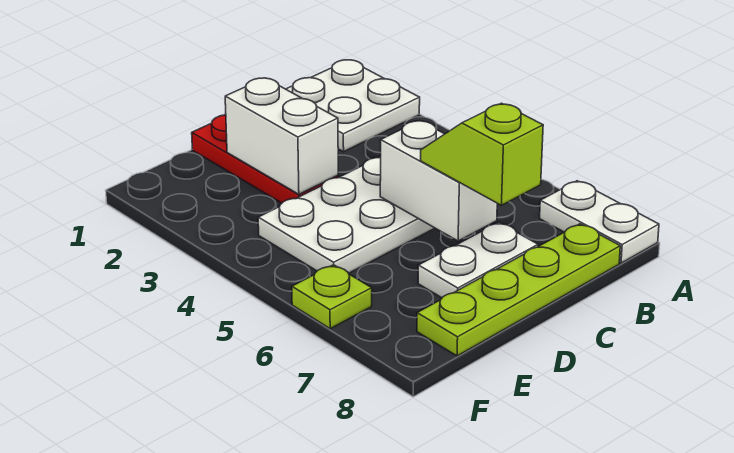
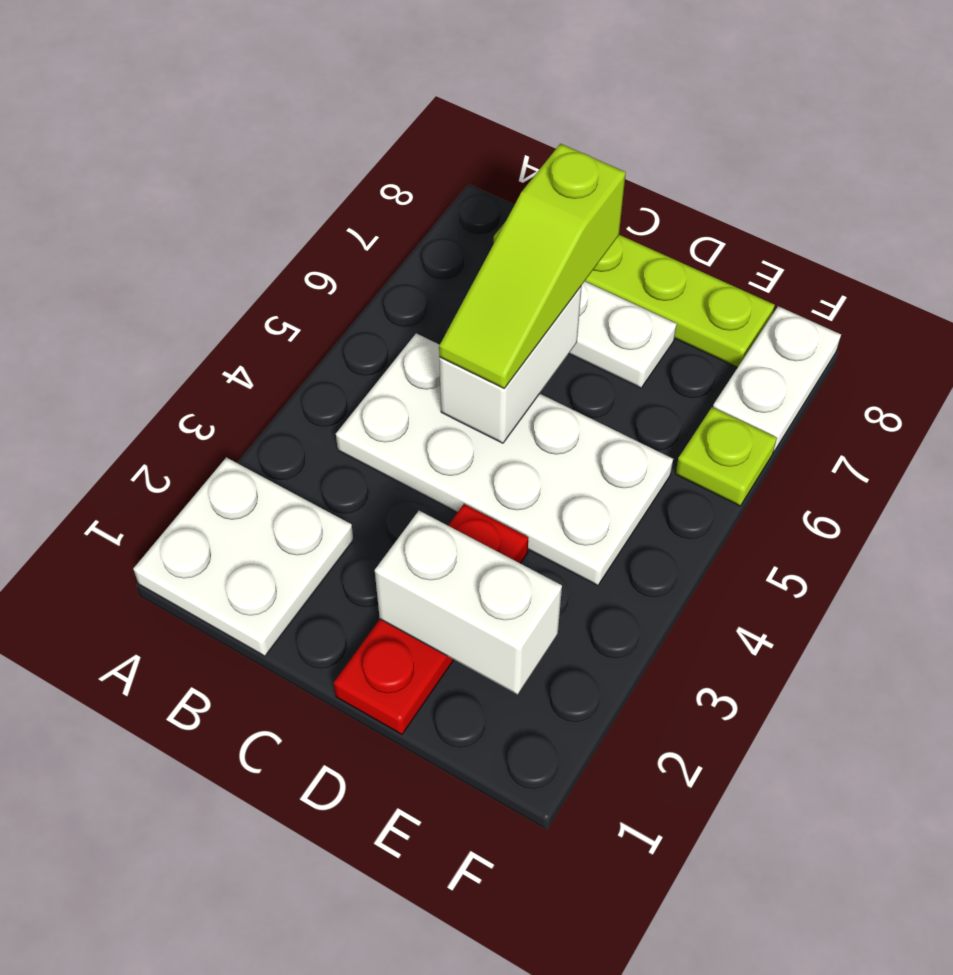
white plate A7:A8 level 1 -> white plate F7:F8 level 1
lime slope C6:C7 level 3 top 7 -> lime slope C5:C7 level 3 top 7
white brick D2:D3 level 2 -> white brick D2:E2 level 2

